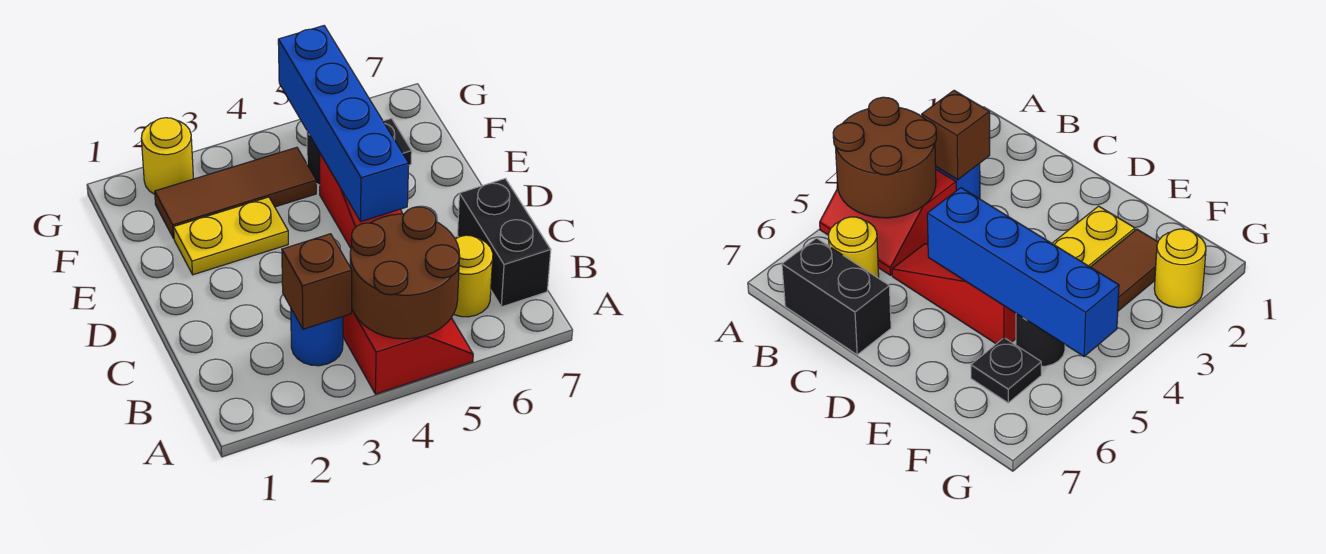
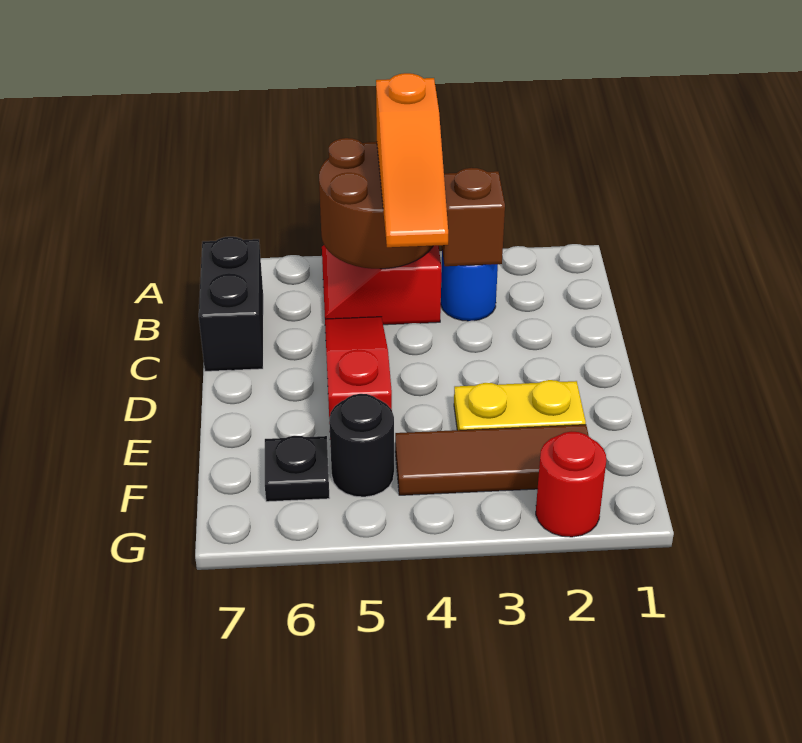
none -> orange slope A4:C4 level 3 top A
yellow round brick B6 level 1 -> none
blue brick D5:G5 level 2 -> none
yellow round brick G2 level 1 -> red round brick G2 level 1

